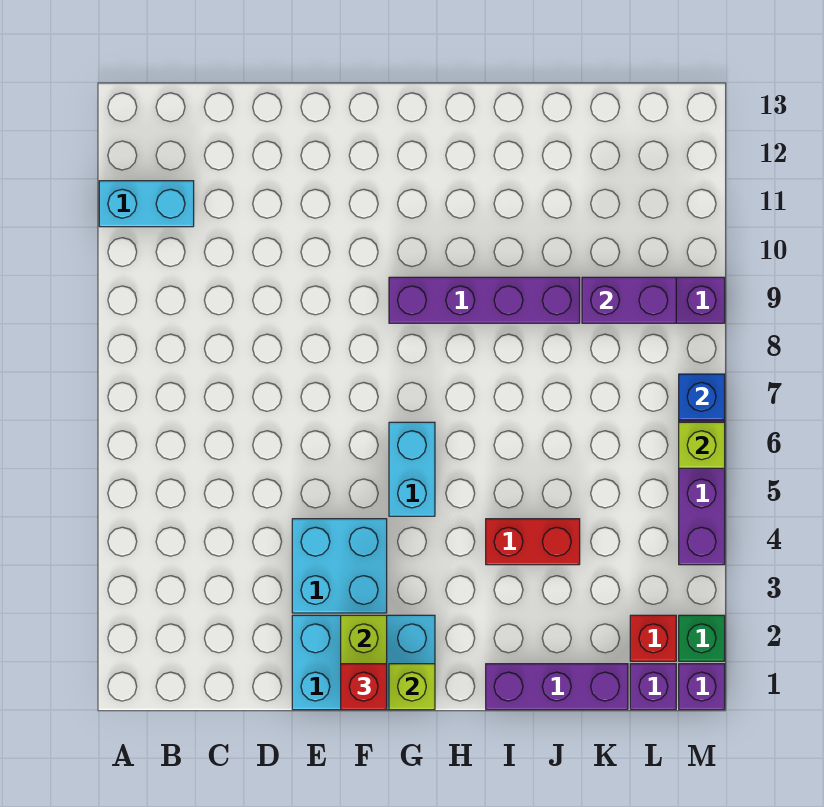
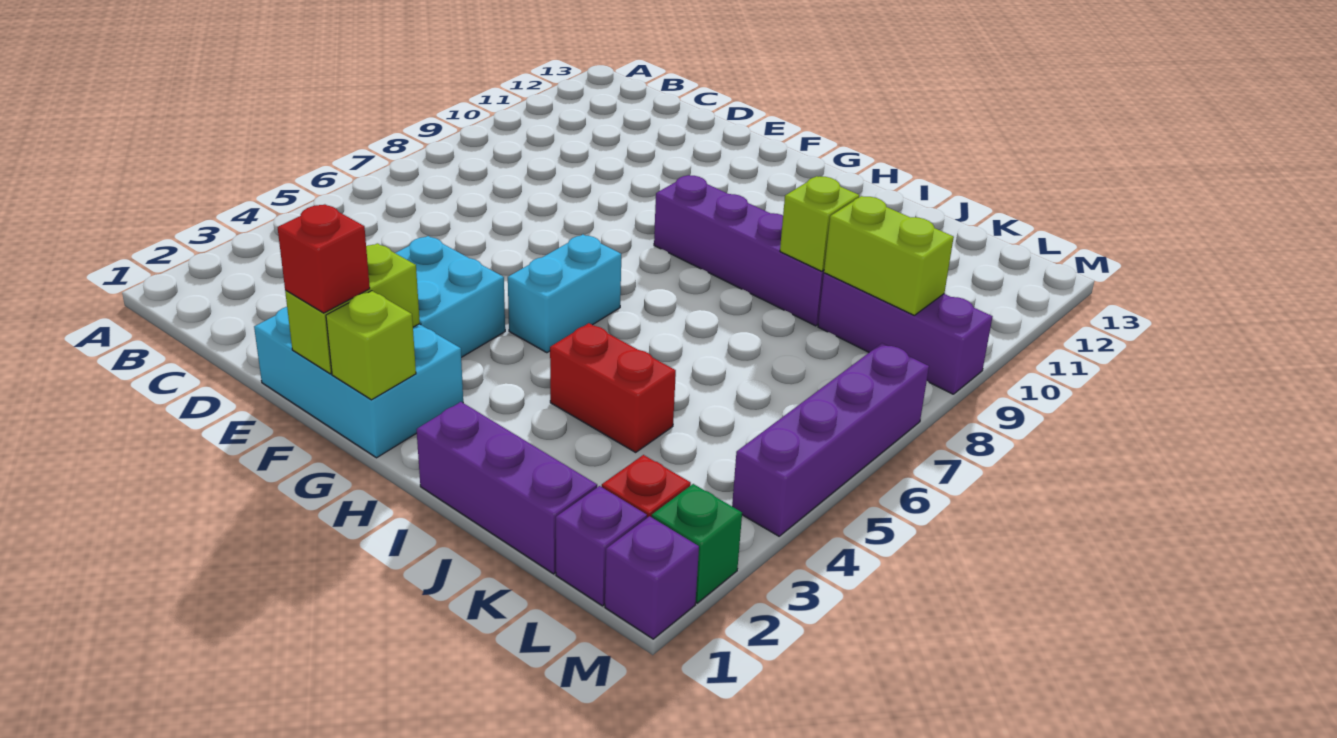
cyan brick A11:B11 level 1 -> none
purple brick K9:L9 level 2 -> lime brick K9:L9 level 2
lime brick M6 level 2 -> lime brick J9 level 2
blue brick M7 level 2 -> none

